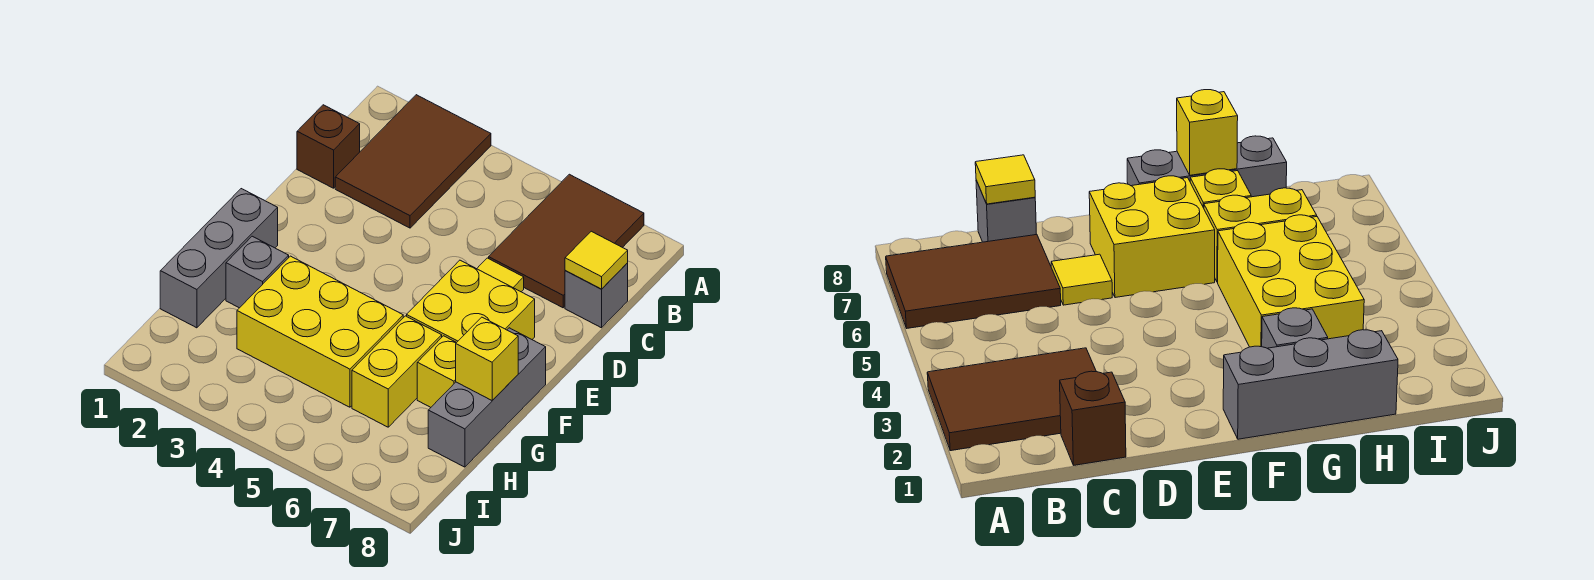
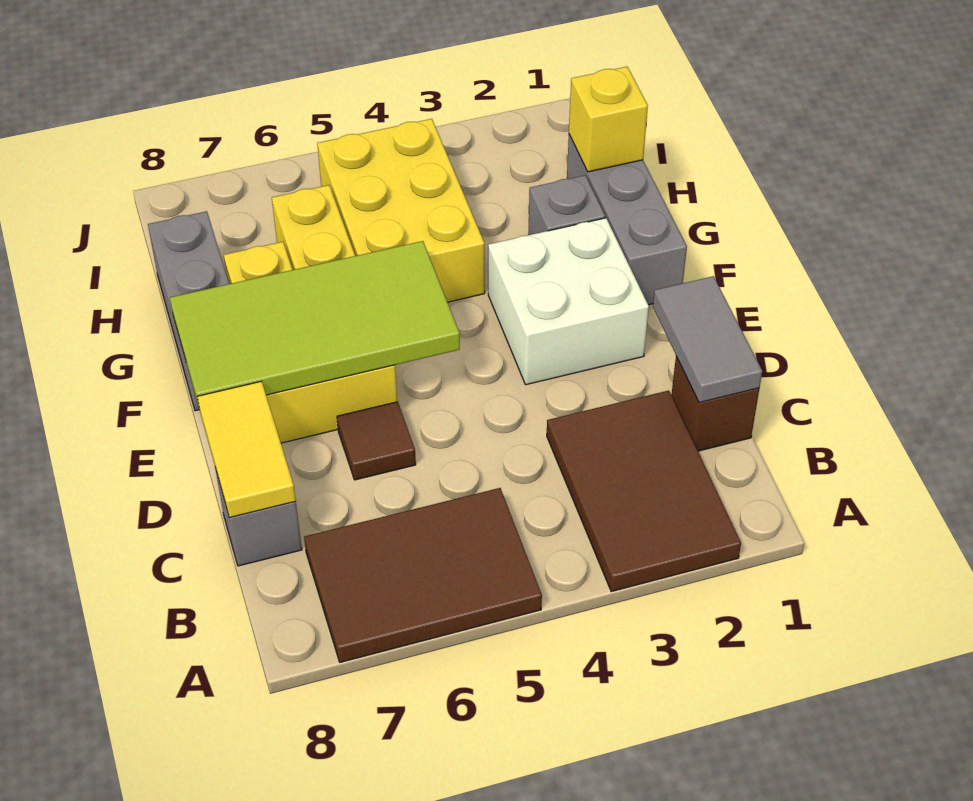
brown tile A6:C7 level 1 -> brown tile A5:B7 level 1
none -> grey tile C1:D1 level 2
yellow tile C8 level 2 -> yellow tile C8:D8 level 2
yellow tile D6 level 1 -> brown tile D6 level 1
none -> white brick E2:F3 level 1
none -> lime tile E5:F8 level 2
yellow brick G3:H5 level 1 -> yellow brick G4:I5 level 1
yellow brick G8 level 2 -> yellow brick H1 level 2

